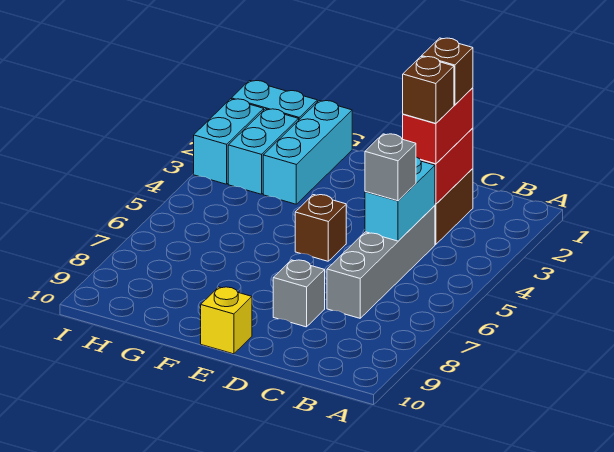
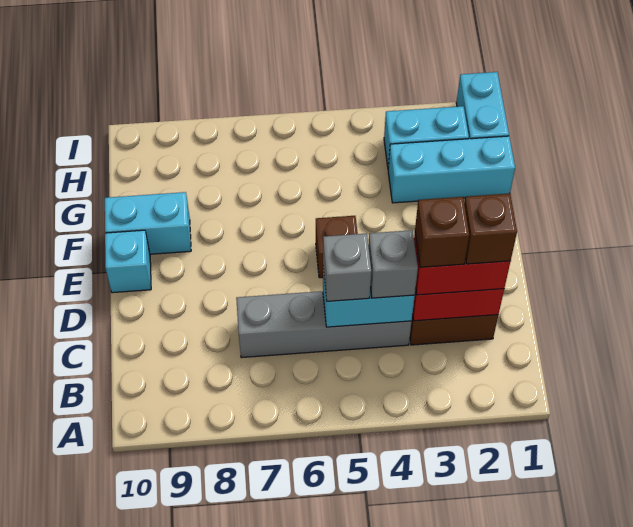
grey brick D8 level 1 -> grey brick C4 level 3
yellow brick E10 level 1 -> cyan brick E10 level 1
cyan brick I2:I3 level 1 -> cyan brick F9:F10 level 1

